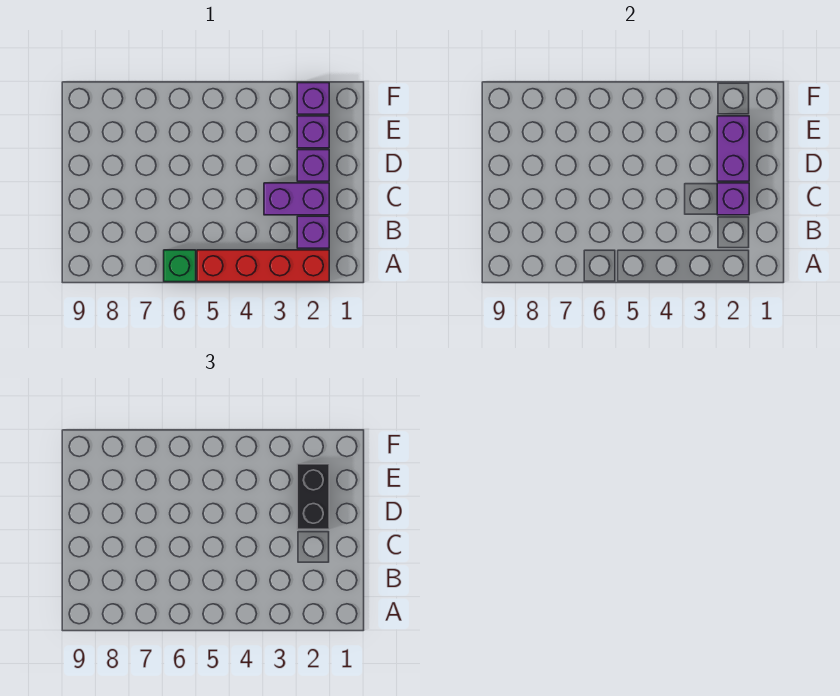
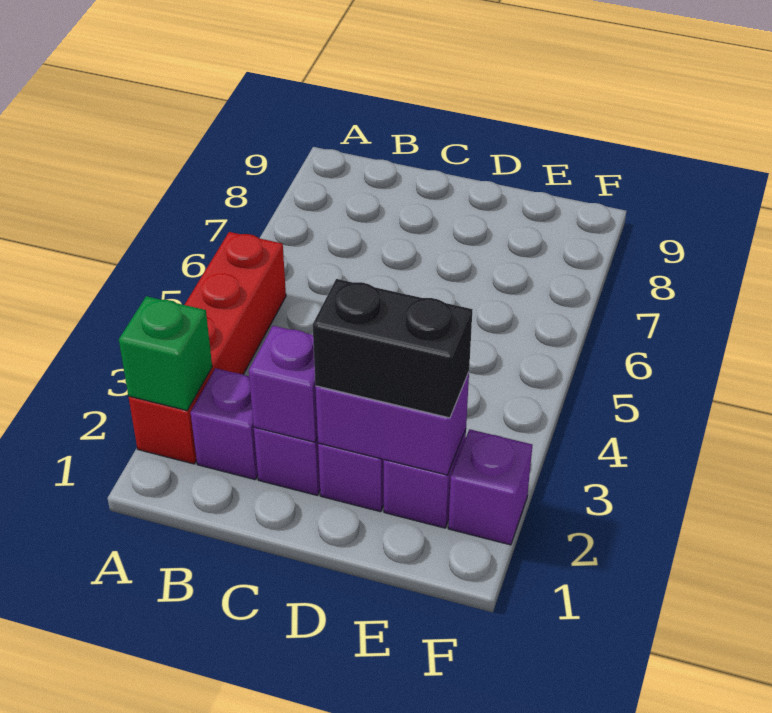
green brick A6 level 1 -> green brick A2 level 2

